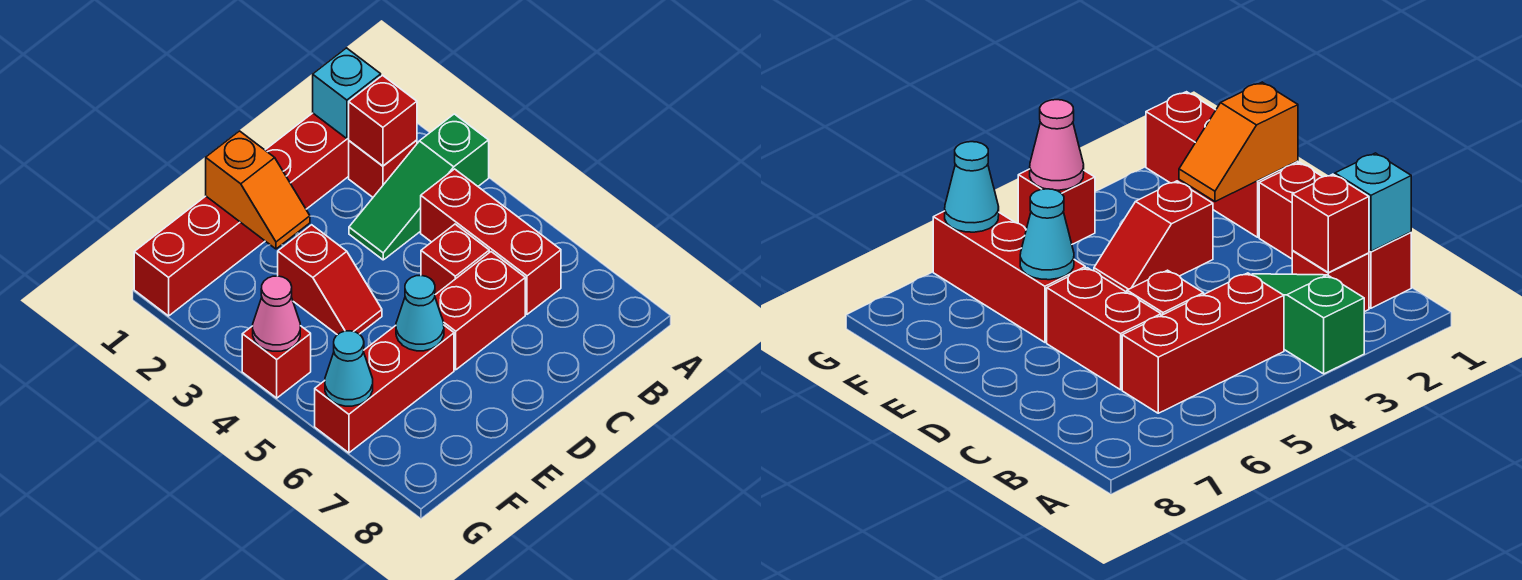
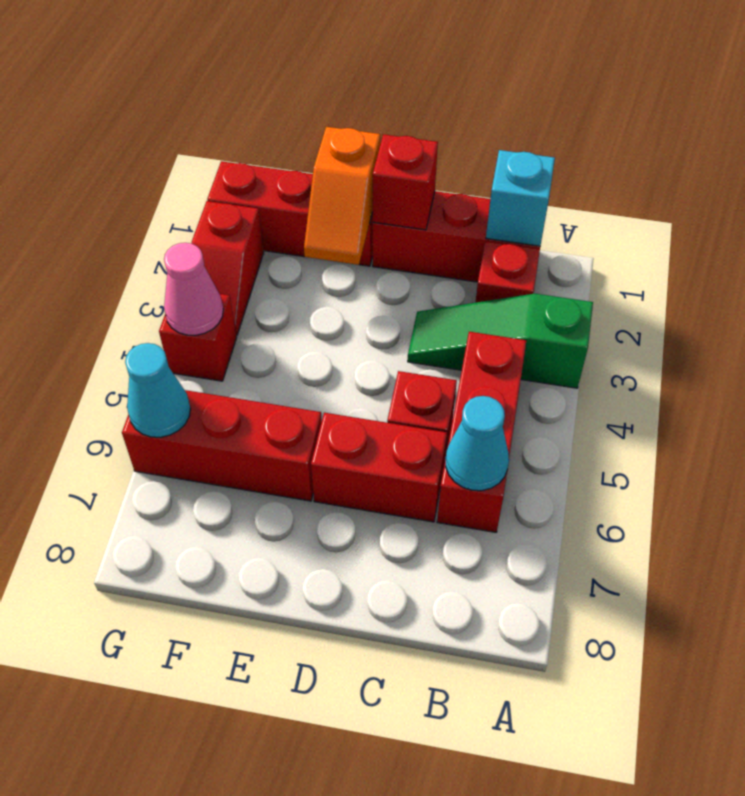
red brick B2 level 2 -> red brick D1 level 2
red slope E3:E4 level 1 top 3 -> red slope G2:G3 level 1 top 2
cyan cone E6 level 2 -> cyan cone B6 level 2

